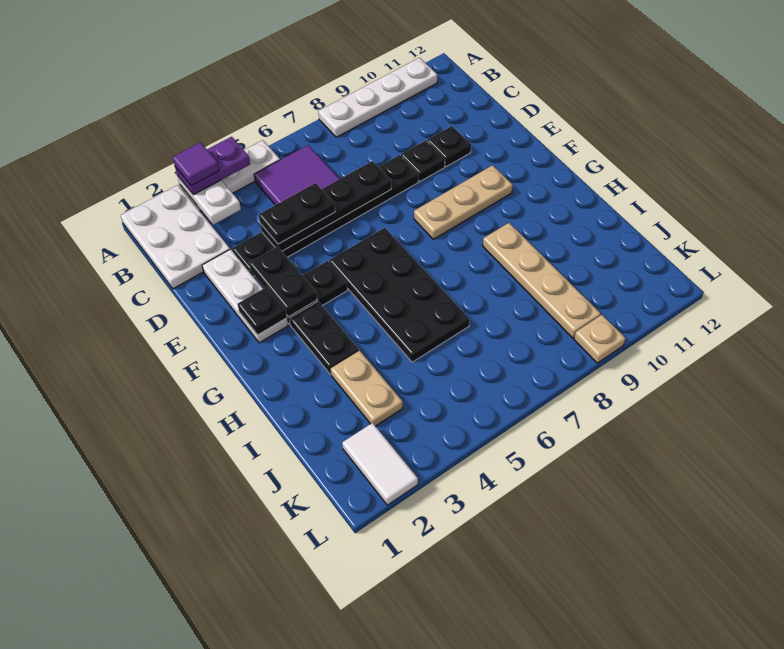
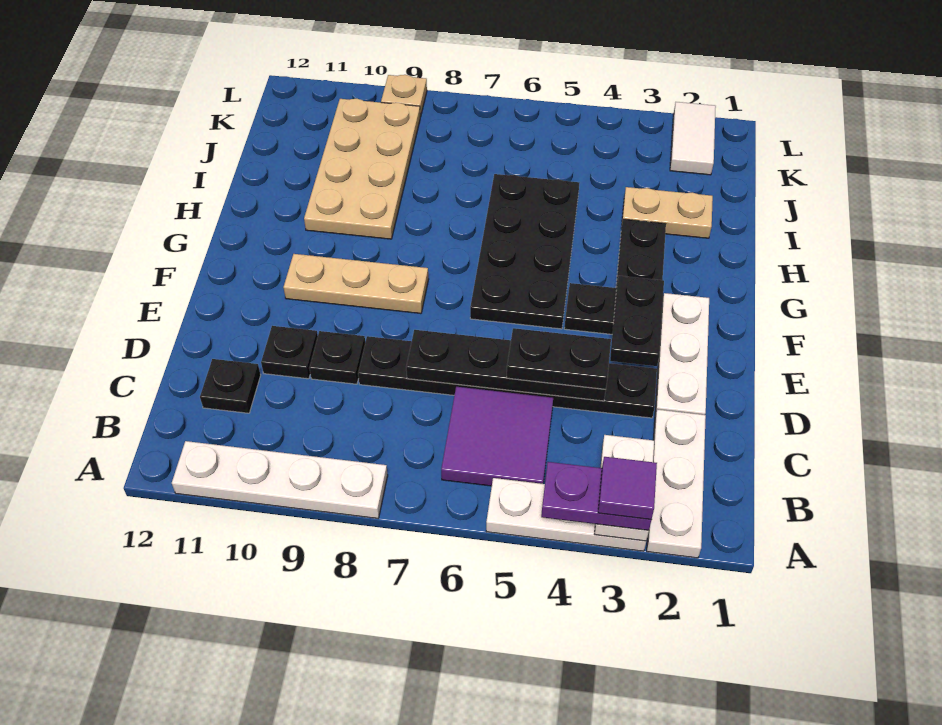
white plate A1:C2 level 1 -> white plate A2:C2 level 1
black plate F2 level 2 -> black plate C11 level 1
tan plate H9:K9 level 1 -> tan plate H9:K10 level 1
tan plate I3:J3 level 1 -> tan plate I2:I3 level 1

